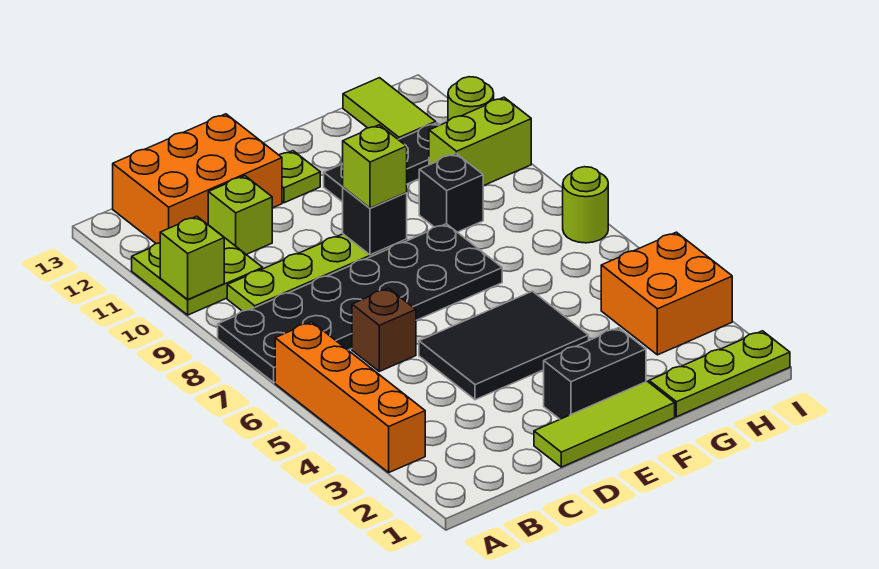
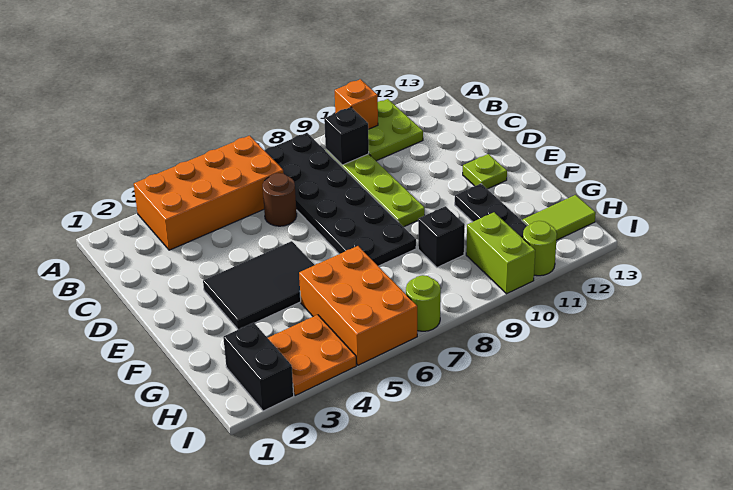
orange brick A3:A6 level 1 -> orange brick A3:B6 level 1
lime brick A10 level 2 -> orange brick A10 level 2
orange brick B12:D13 level 1 -> orange brick G5:I6 level 1
brown brick C6 level 1 -> brown round brick C6 level 1
lime brick C11 level 1 -> none
lime tile D1:F1 level 1 -> none
black tile D4:F5 level 1 -> black tile E3:F5 level 1
black brick E2:F2 level 1 -> black brick H2:I2 level 1
black brick E9 level 2 -> black brick B9 level 2
lime brick E9 level 3 -> none
lime plate G1:I1 level 1 -> none
orange brick H3:I4 level 1 -> orange plate H3:I4 level 1

